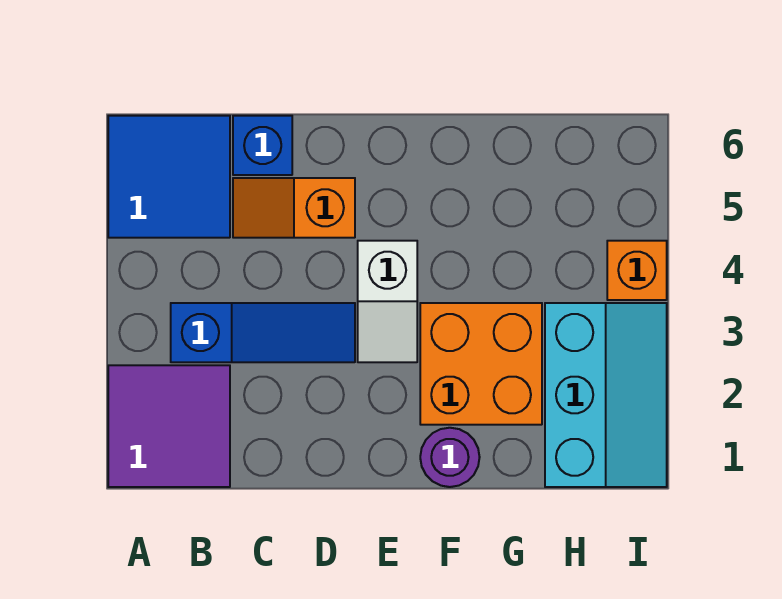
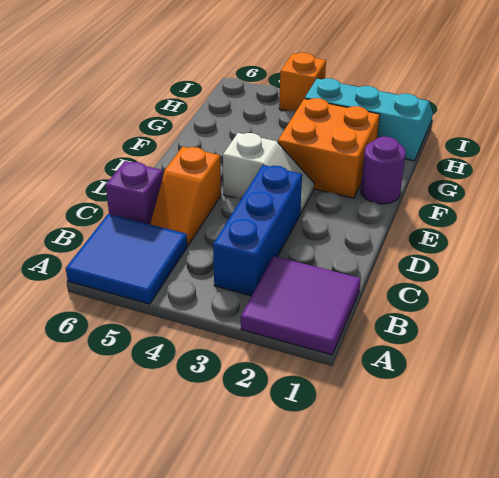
blue slope B3:D3 level 1 top B -> blue brick B3:D3 level 1
blue brick C6 level 1 -> purple brick C6 level 1

